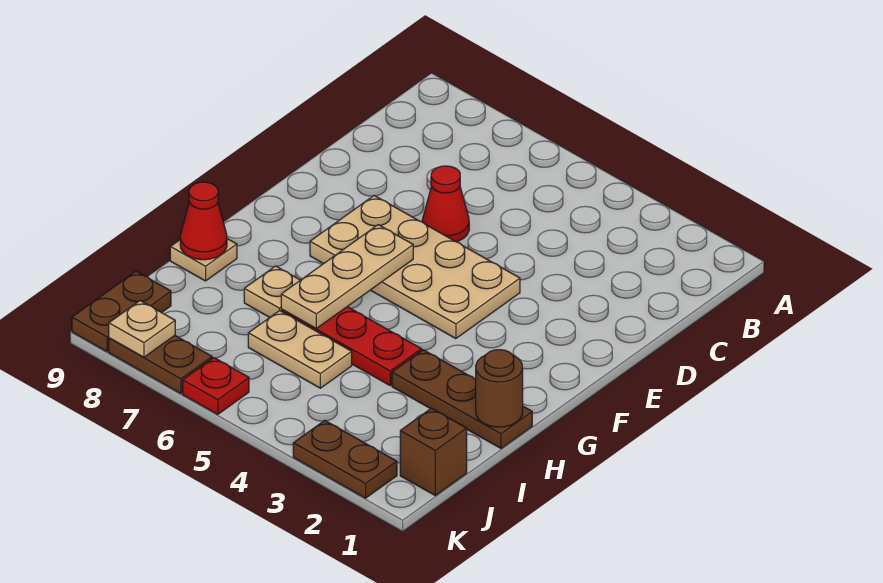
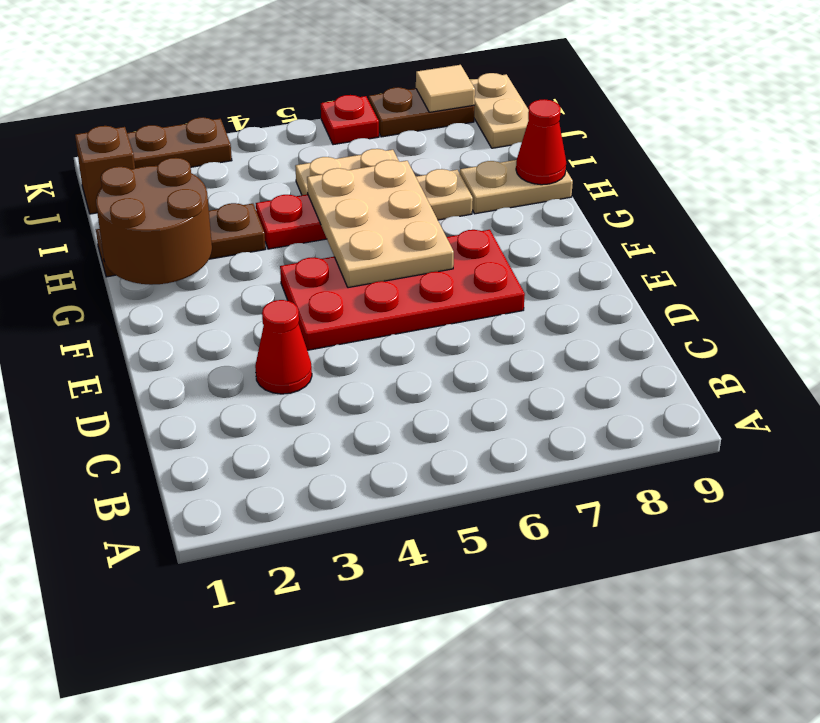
red cone D6 level 1 -> red cone D3 level 1
tan plate E4:F7 level 1 -> red plate E4:F7 level 1
tan plate F6:H6 level 2 -> tan plate F5:H6 level 2
brown round brick H1 level 2 -> brown round brick G1:H2 level 2
tan plate H9 level 1 -> tan plate H8:H9 level 1
brown plate J9:K9 level 1 -> tan plate J9:K9 level 1
tan plate K8 level 2 -> tan tile K8 level 2

